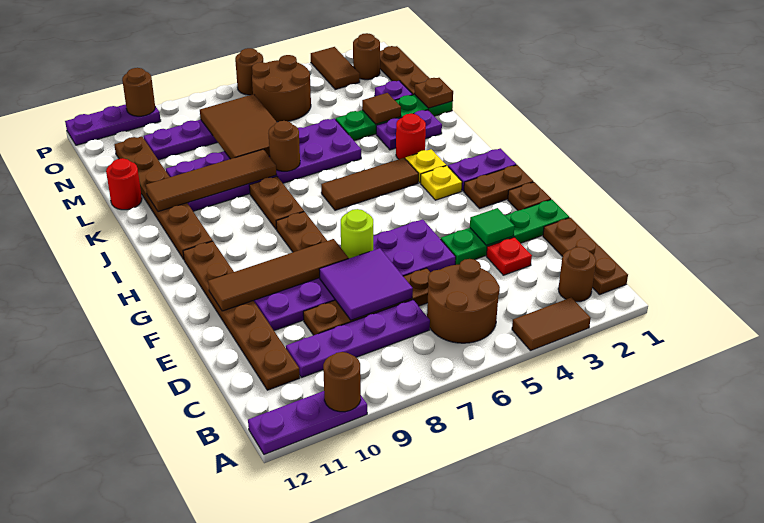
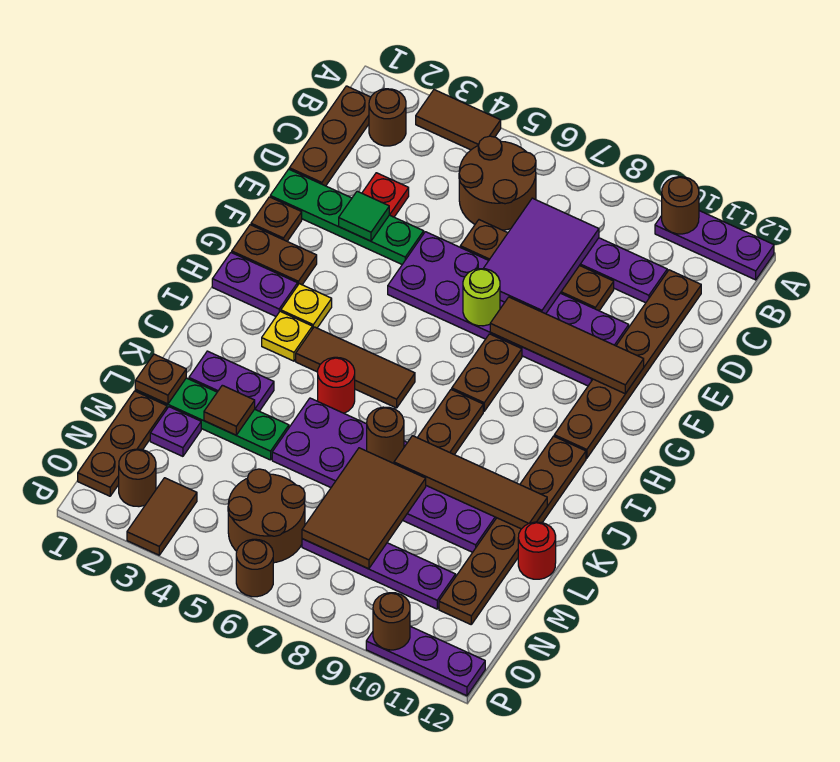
purple tile D7:E8 level 2 -> purple tile C7:E8 level 2
red round brick J3 level 1 -> red round brick J5 level 1

